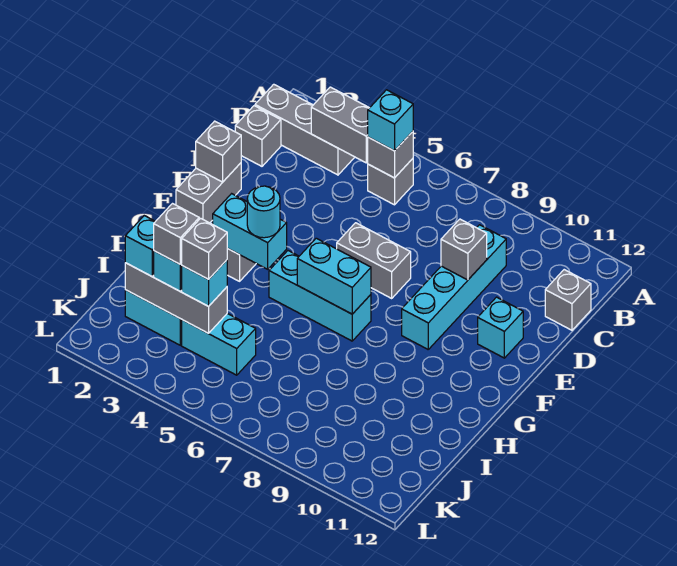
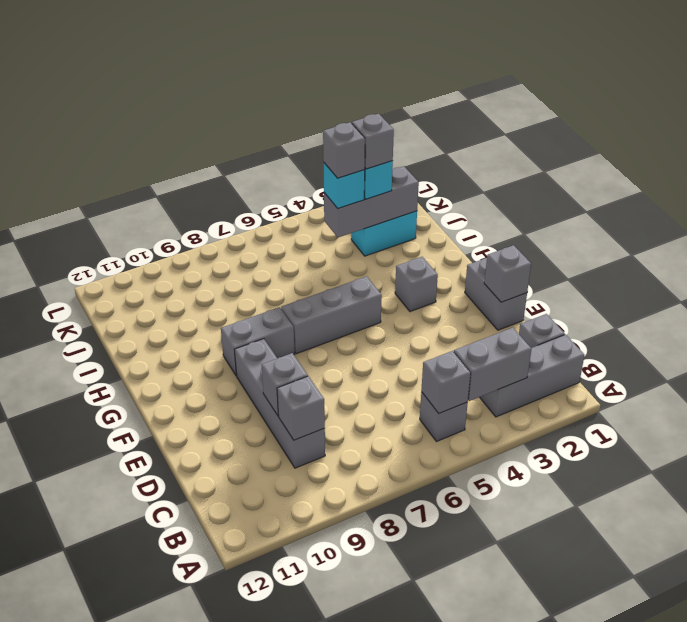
cyan brick B5 level 3 -> none
cyan brick C9:F9 level 1 -> grey brick C9:F9 level 1
grey brick C12 level 1 -> grey brick C9 level 2
grey brick E6:E7 level 1 -> grey brick G8:G9 level 1
cyan brick E11 level 1 -> none
cyan brick G3:G4 level 2 -> none
cyan round brick G4 level 3 -> none
cyan brick G5:G7 level 1 -> grey brick G5:G7 level 1
cyan brick G6:G7 level 2 -> none
cyan brick J2 level 3 -> none
cyan brick J4:J5 level 1 -> none

